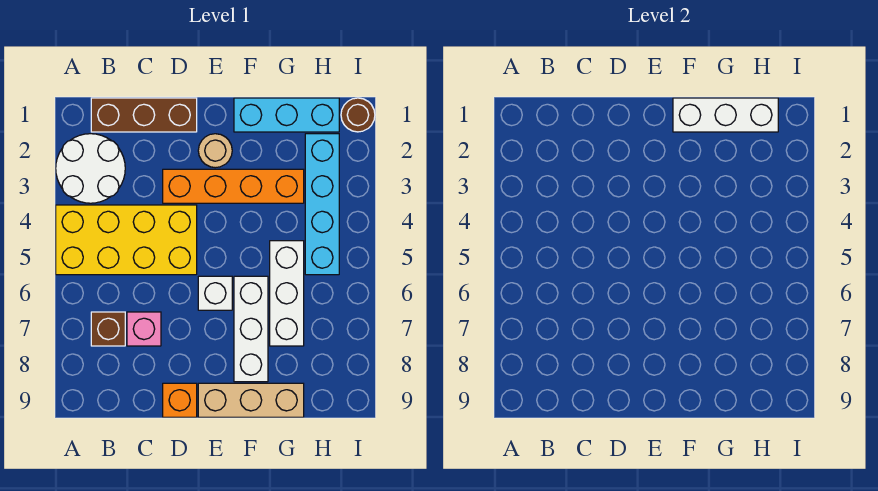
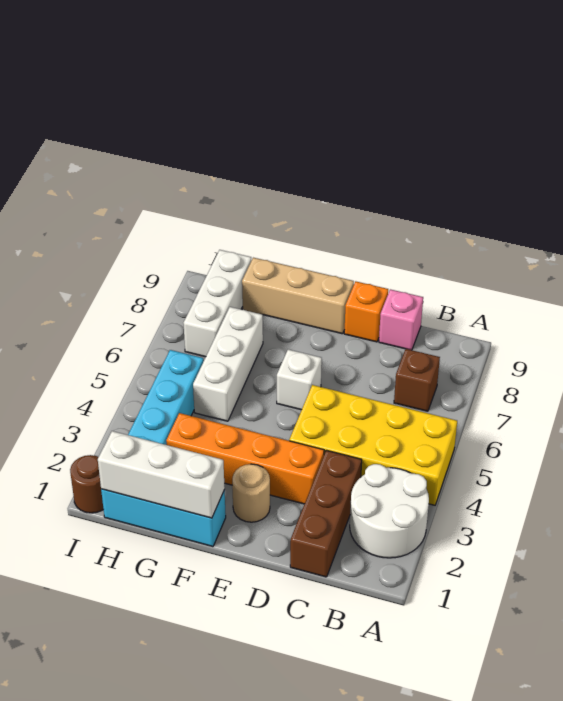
brown brick B1:D1 level 1 -> brown brick C1:C3 level 1
pink brick C7 level 1 -> pink brick C9 level 1
white brick F6:F8 level 1 -> white brick H7:H9 level 1

